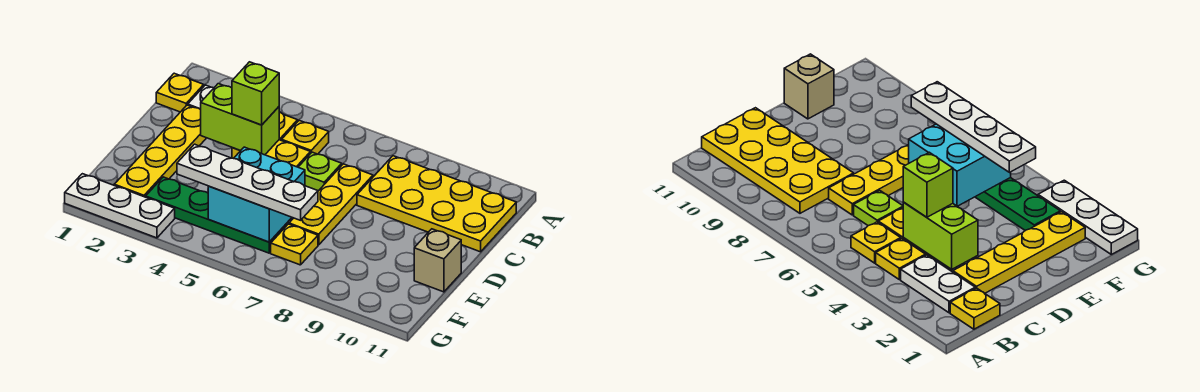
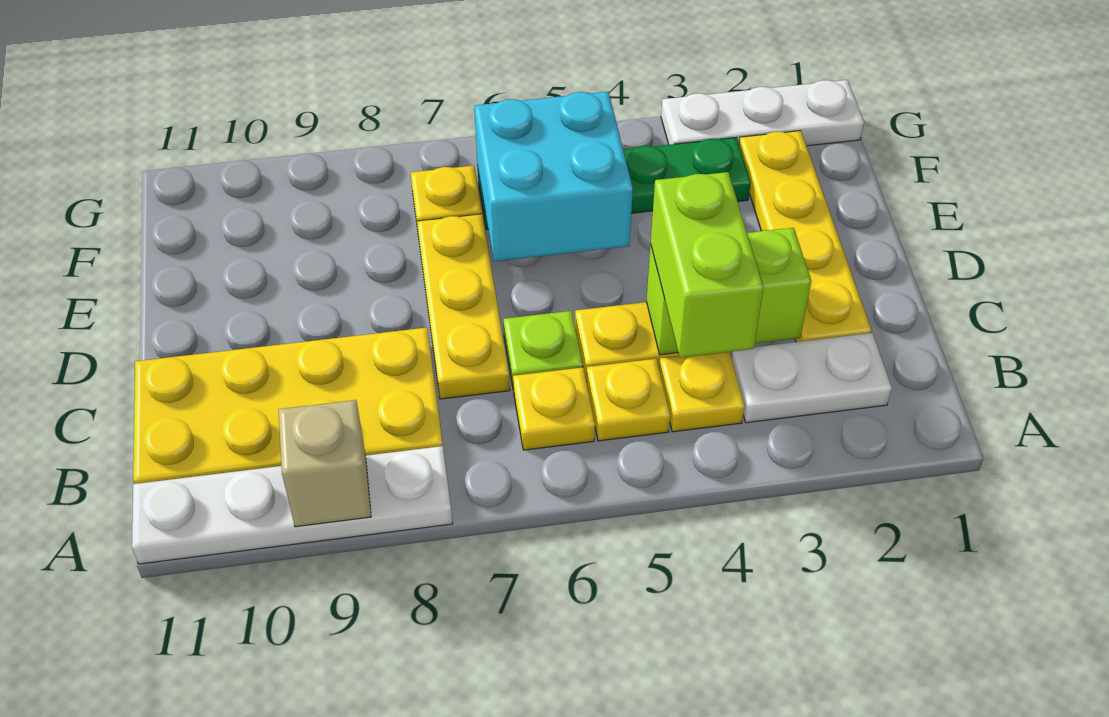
yellow plate B1 level 1 -> yellow plate B6 level 1
lime brick C4 level 3 -> lime brick B4:C4 level 3
tan brick E11 level 1 -> tan brick A9 level 2
white plate F4:F7 level 3 -> white plate A8:A11 level 1

